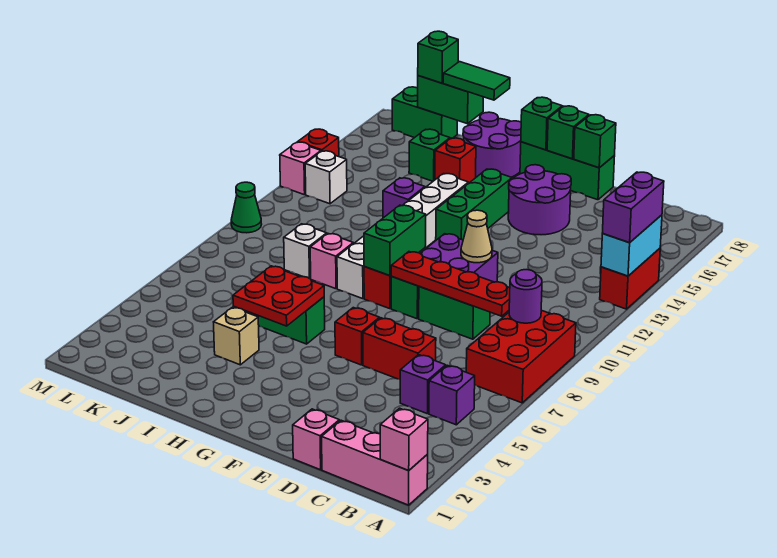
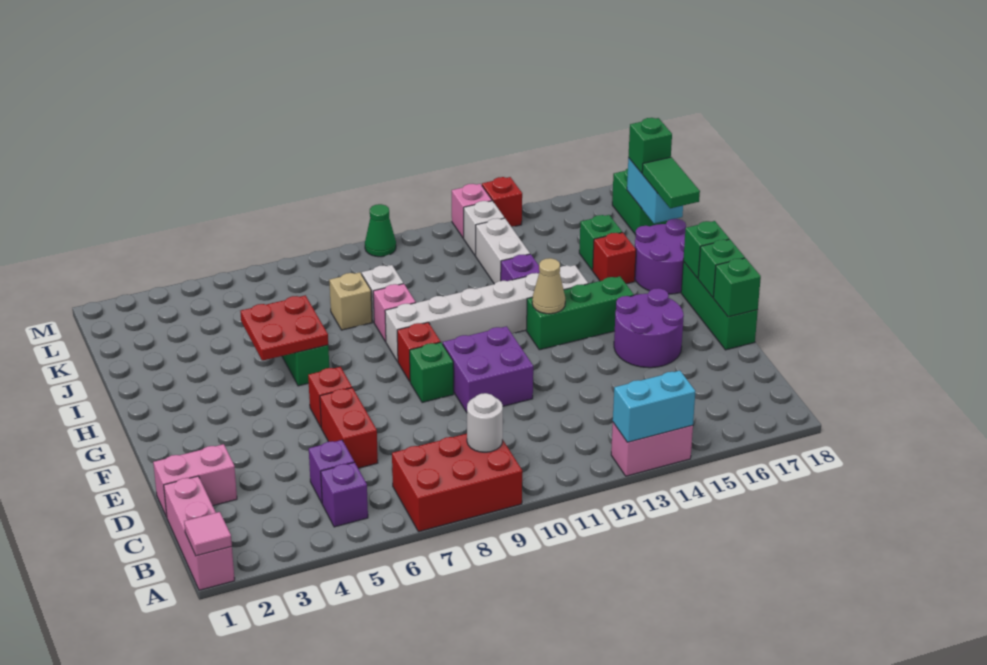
pink brick A1 level 2 -> pink tile A1 level 2
red brick A13:A14 level 1 -> pink brick A13:A14 level 1
purple brick A13:A14 level 3 -> none
purple round brick B9 level 2 -> white round brick B9 level 2
red plate C9:F9 level 2 -> none
pink brick D1 level 1 -> pink brick D1:D2 level 1
green brick D9:E9 level 1 -> none
tan cone E11 level 2 -> tan cone G13 level 2
green brick G9:G10 level 2 -> none
tan brick I4 level 1 -> tan brick J8 level 1
none -> white brick J13:K13 level 1
green brick J18:K18 level 2 -> cyan brick J18:K18 level 2

